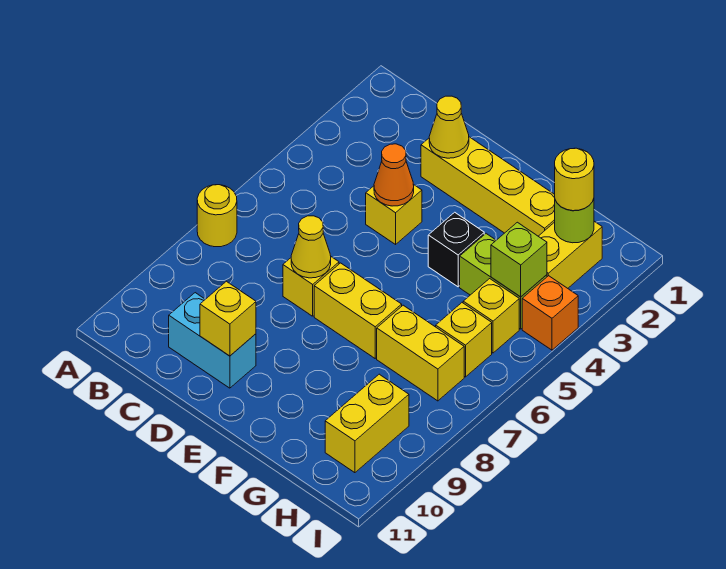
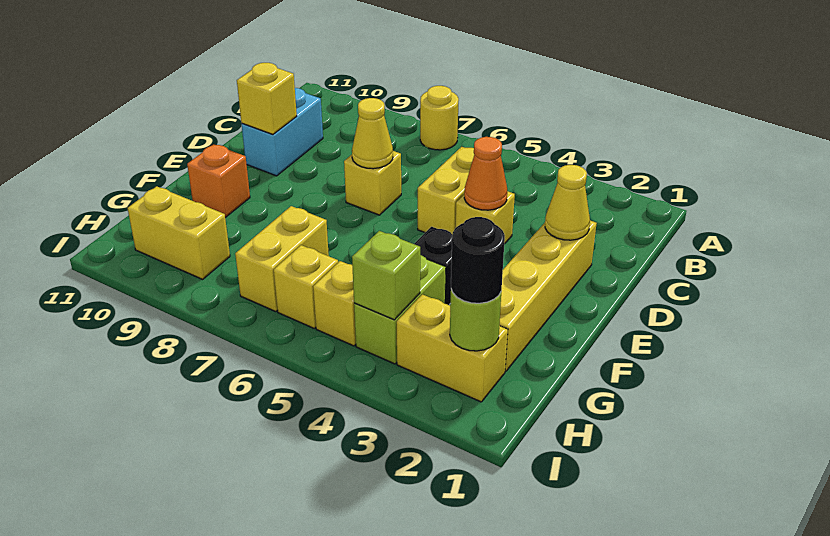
yellow brick E7:F7 level 1 -> yellow brick C5:D5 level 1
yellow round brick H2 level 3 -> black round brick H2 level 3
orange brick I4 level 1 -> orange brick F10 level 1

